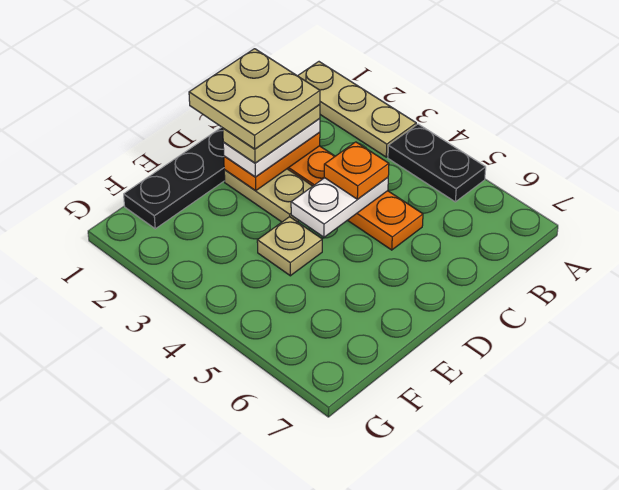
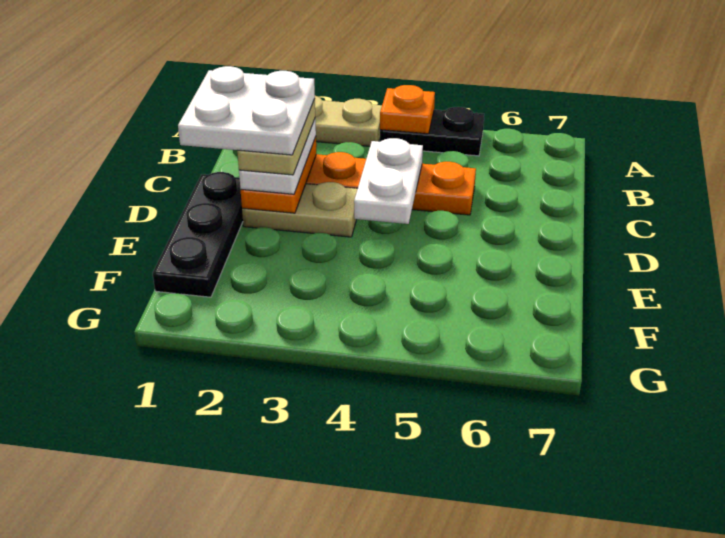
tan plate C1:D2 level 5 -> white plate C1:D2 level 5
orange plate C4 level 3 -> orange plate A4 level 2
tan plate E4 level 1 -> none

